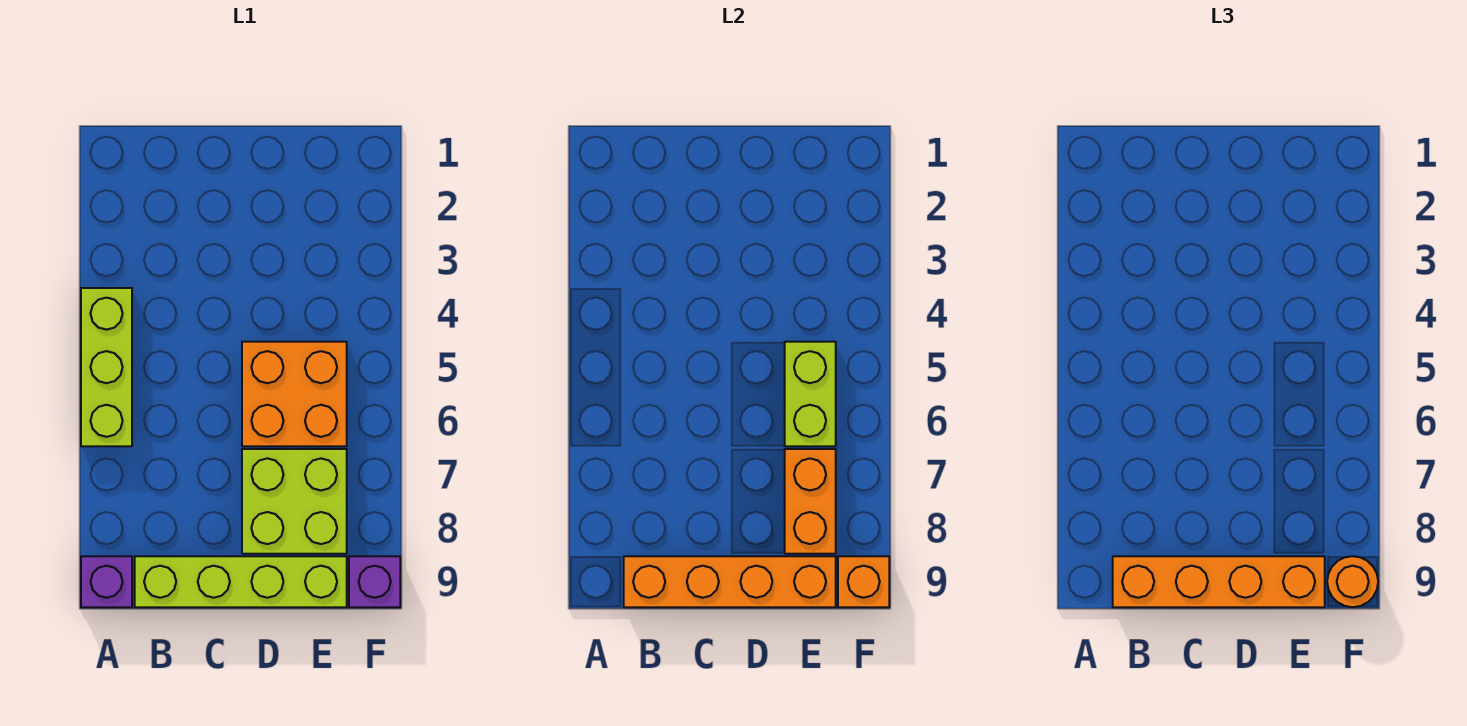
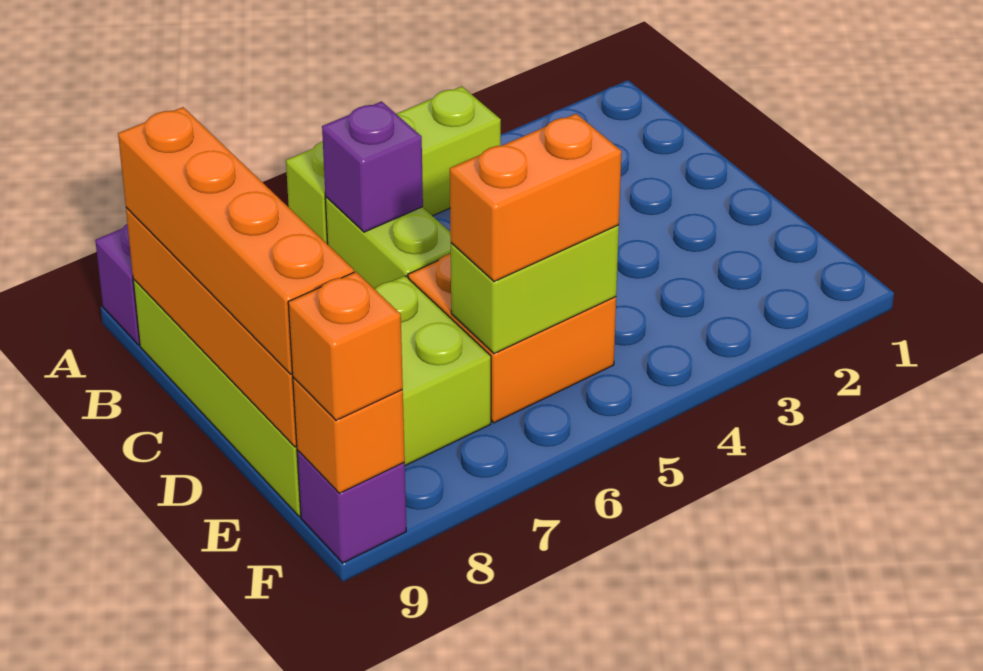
none -> lime brick B6:C6 level 1
none -> purple brick B6 level 2
orange brick E7:E8 level 2 -> orange brick E5:E6 level 3
orange round brick F9 level 3 -> orange brick F9 level 3

